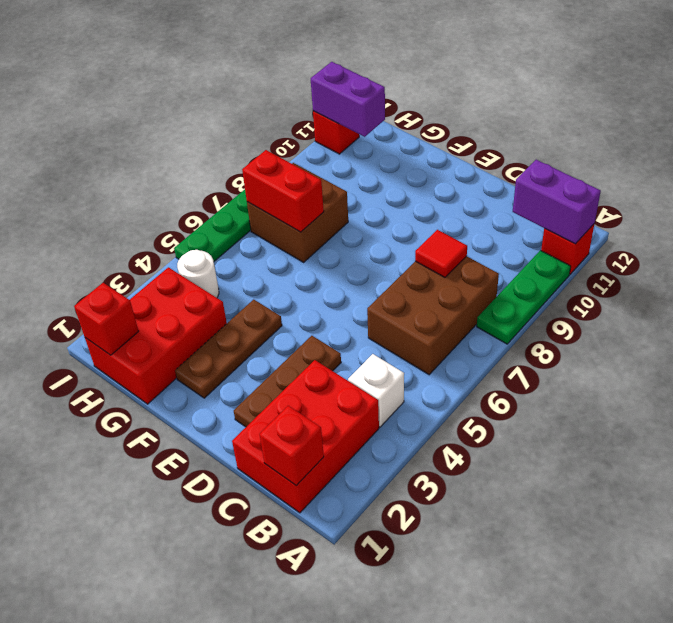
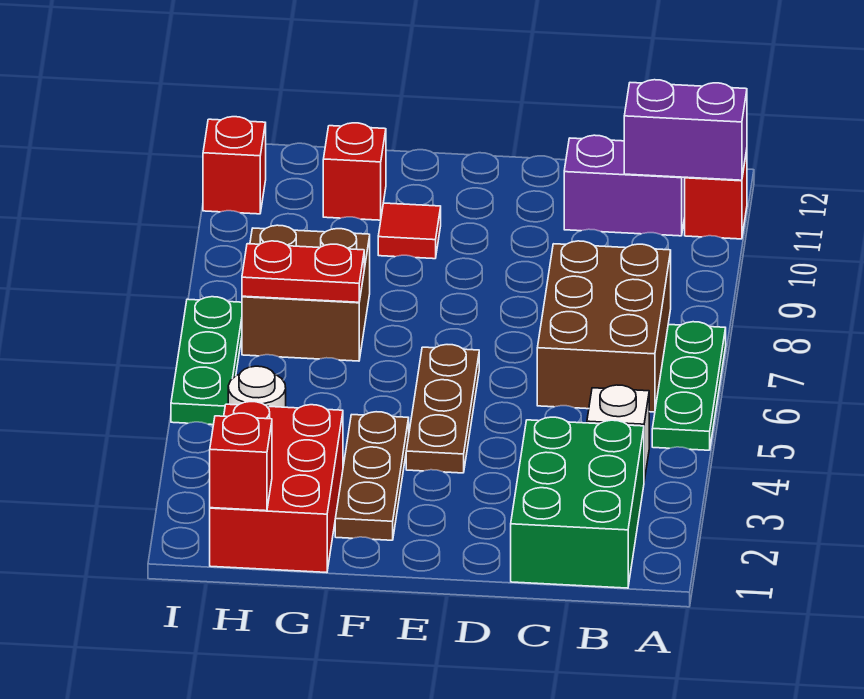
green plate A8:A10 level 1 -> green plate A5:A7 level 1
red brick B1:C3 level 1 -> green brick B1:C3 level 1
red brick B1 level 2 -> red brick G11 level 1
red tile C8 level 2 -> red tile F10 level 1
brown plate D2:D4 level 1 -> brown plate E4:E6 level 1
red brick G7:H7 level 2 -> red plate G7:H7 level 2
purple brick H11:I11 level 2 -> purple brick B11:C11 level 1

